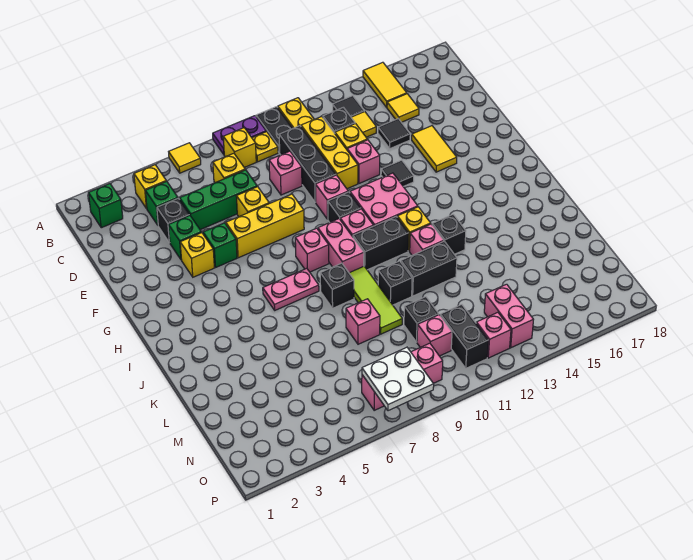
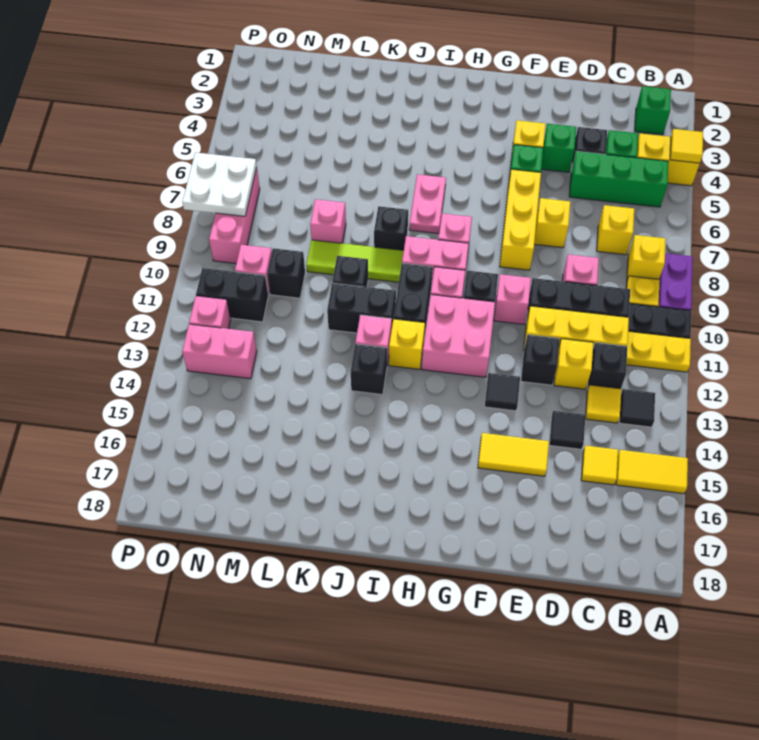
yellow tile A6 level 1 -> yellow tile A4 level 2
yellow brick B4 level 1 -> yellow brick A4:B4 level 1
green brick D5:D7 level 1 -> green brick B5:D5 level 1
pink brick E12 level 1 -> black brick E12 level 1
black brick K11:K12 level 1 -> black brick J11:K11 level 1

